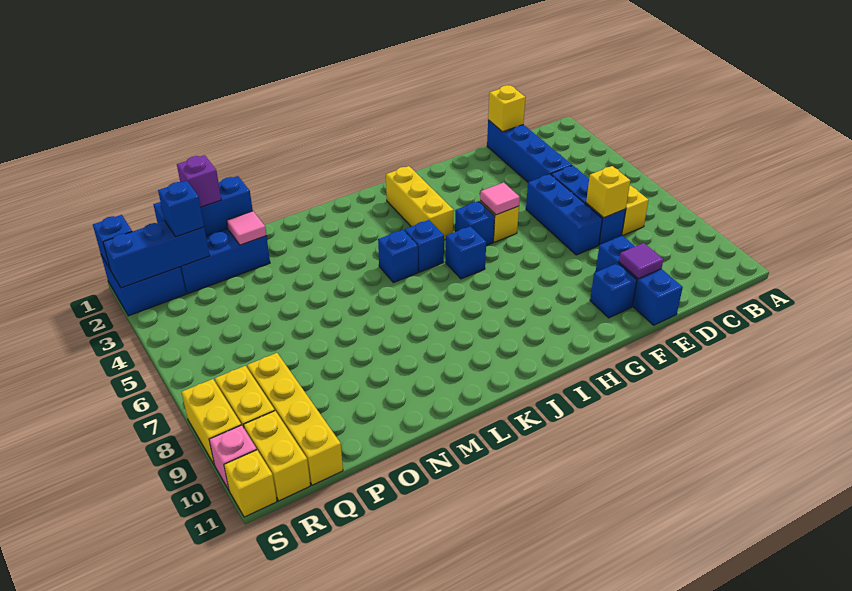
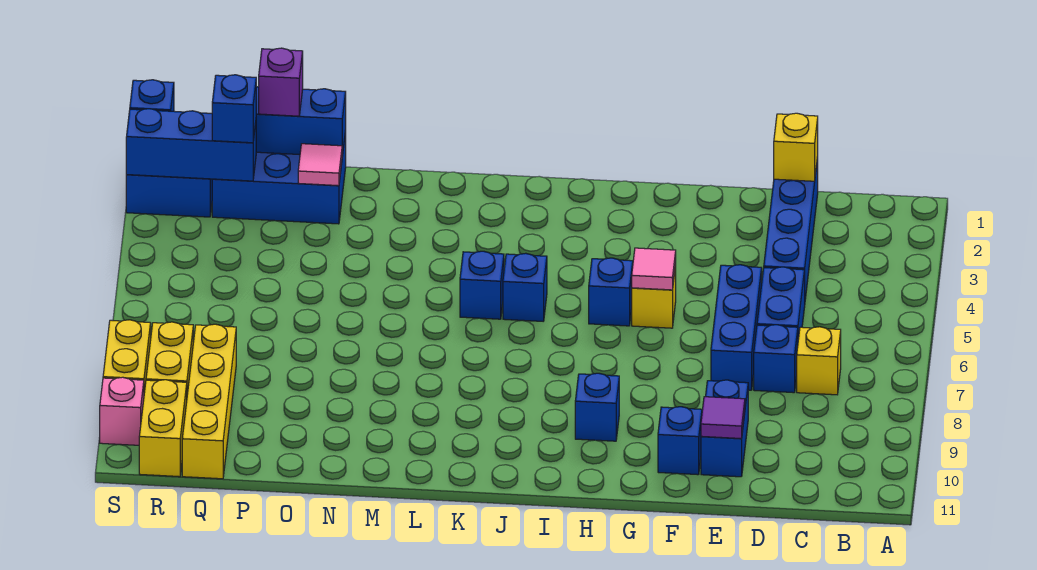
yellow brick D7 level 2 -> none
blue brick E9:E11 level 1 -> blue brick E9:E10 level 1
yellow brick I2:I4 level 1 -> none
blue brick I6 level 1 -> blue brick H9 level 1
yellow brick S11 level 1 -> none

